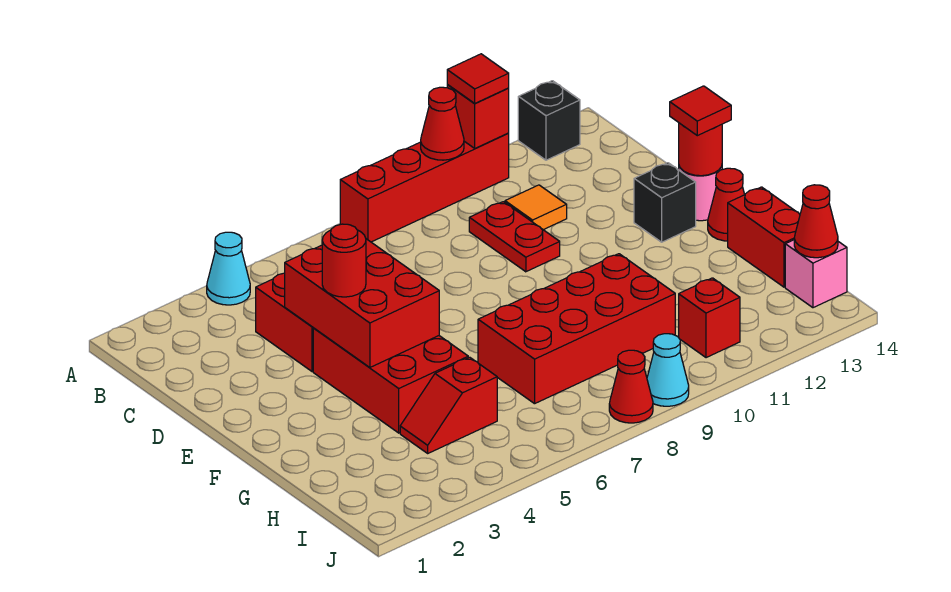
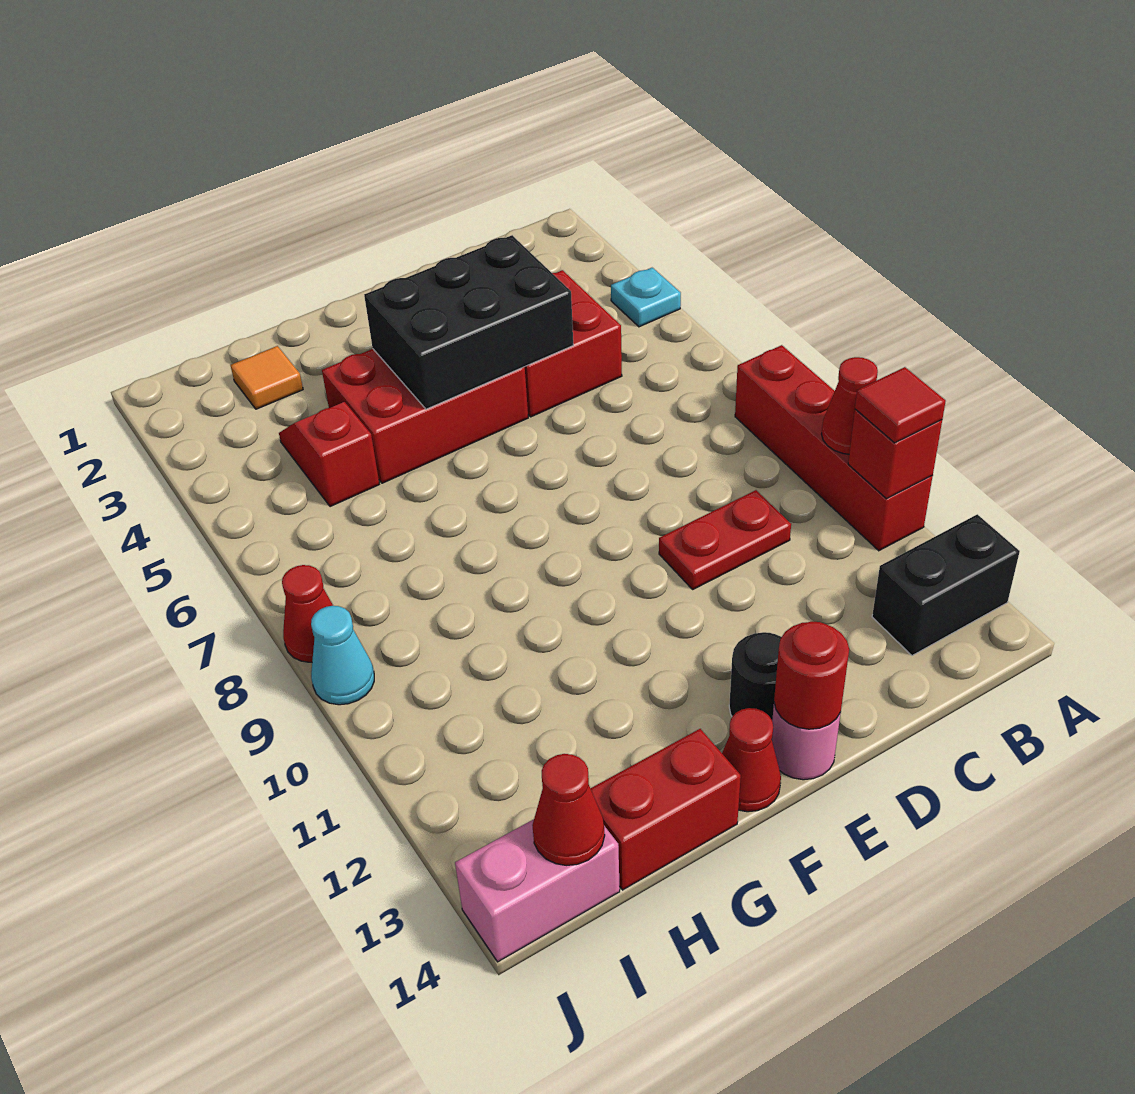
cyan cone A4 level 1 -> cyan plate A4 level 1
black brick A13 level 1 -> black brick A13:B13 level 1
orange tile C11 level 1 -> orange tile H2 level 1
red brick D4:F5 level 2 -> black brick D4:F5 level 2
red round brick E4 level 3 -> none
black brick E13 level 1 -> black round brick E13 level 1
red tile E14 level 3 -> none
red brick G7:H10 level 1 -> none
red brick I11 level 1 -> none
pink brick I14 level 1 -> pink brick I14:J14 level 1

